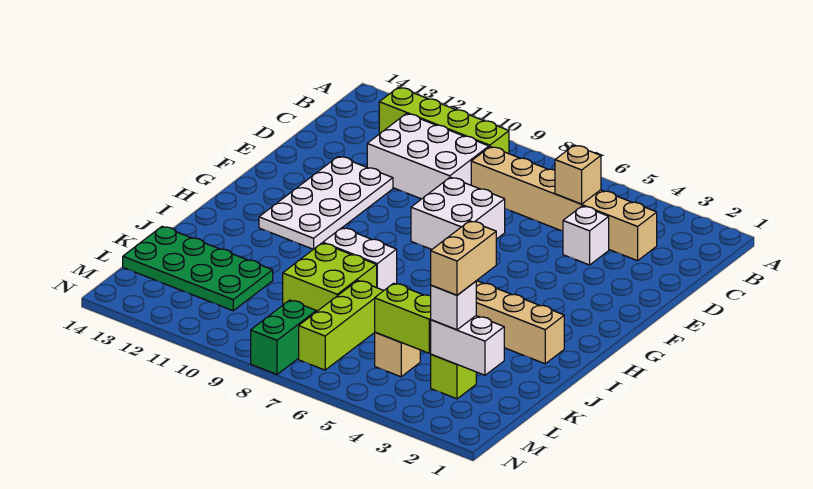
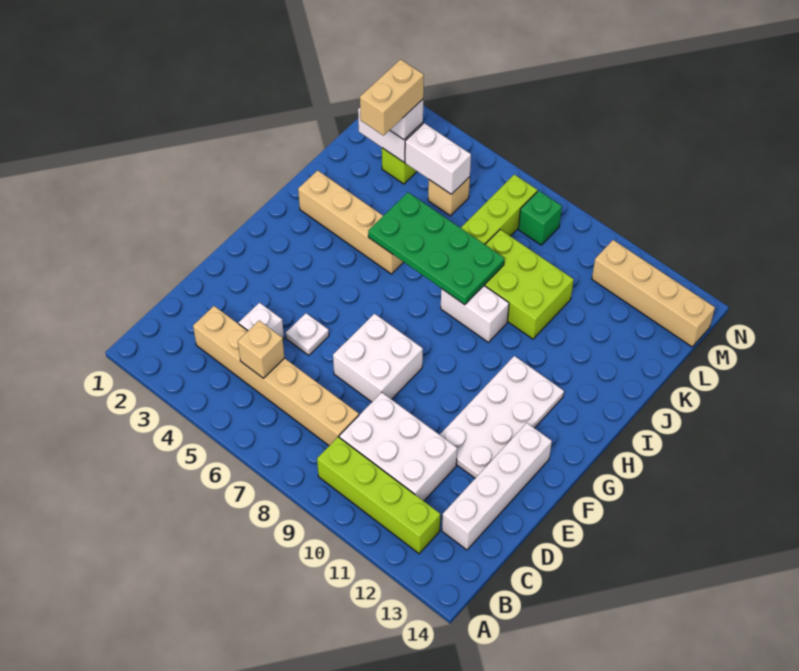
none -> white brick C13:F13 level 1
none -> white plate E5 level 1
lime brick J8:K9 level 1 -> lime brick J8:K10 level 1
green plate K11:L14 level 1 -> green plate I5:J8 level 2
lime brick L4:L5 level 2 -> white brick L4:L5 level 2
green brick M8:N8 level 1 -> green brick M8 level 1
none -> tan brick M11:M14 level 1

